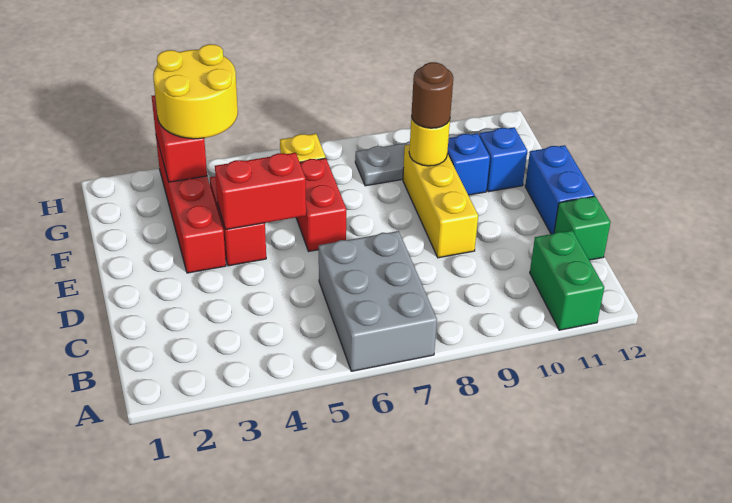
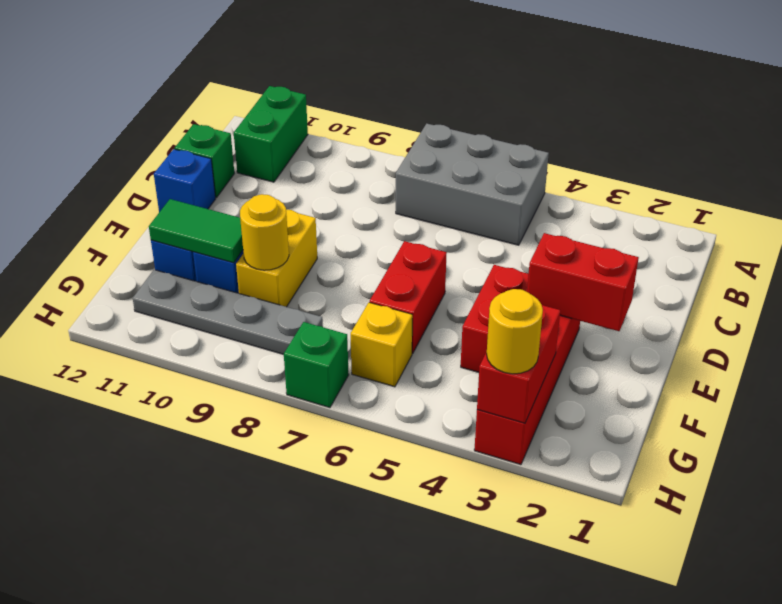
grey brick A6:C7 level 1 -> grey brick A5:B7 level 1
yellow brick D9:F9 level 1 -> yellow brick E9:F9 level 1
blue brick D12:E12 level 1 -> blue brick D12 level 1
red brick E4:E5 level 2 -> red brick E2:E3 level 2
brown round brick F9 level 3 -> none
none -> green tile F10:F11 level 2
yellow round brick G3:H4 level 3 -> yellow round brick H3 level 3
none -> green brick H7 level 1

